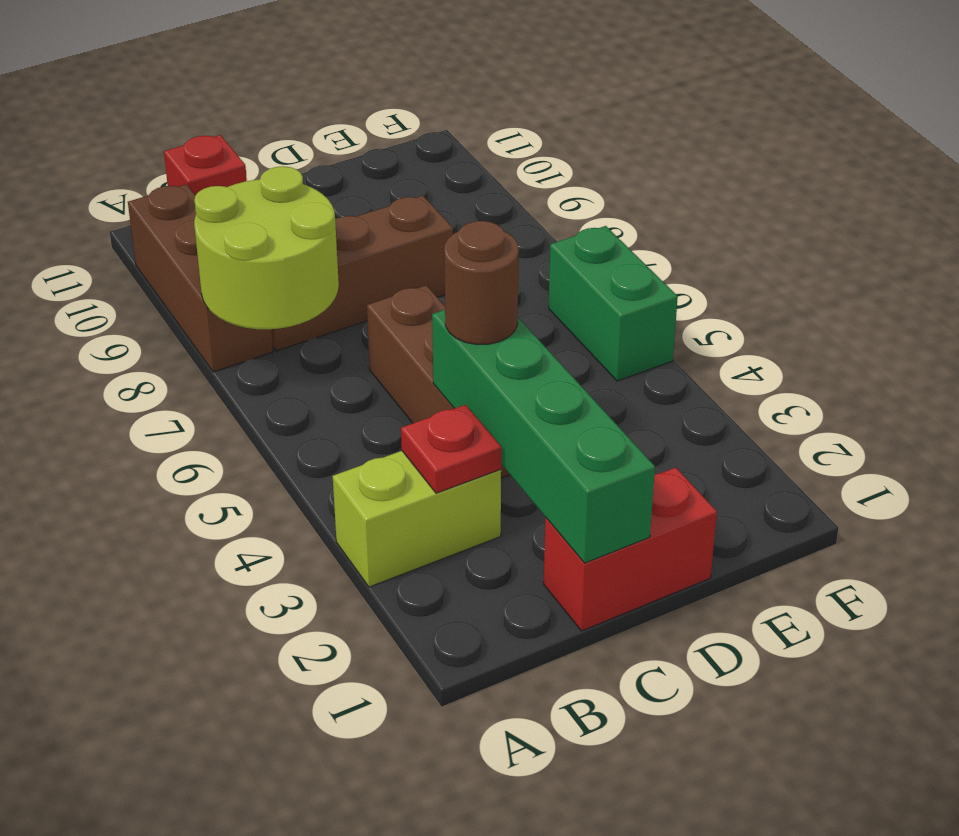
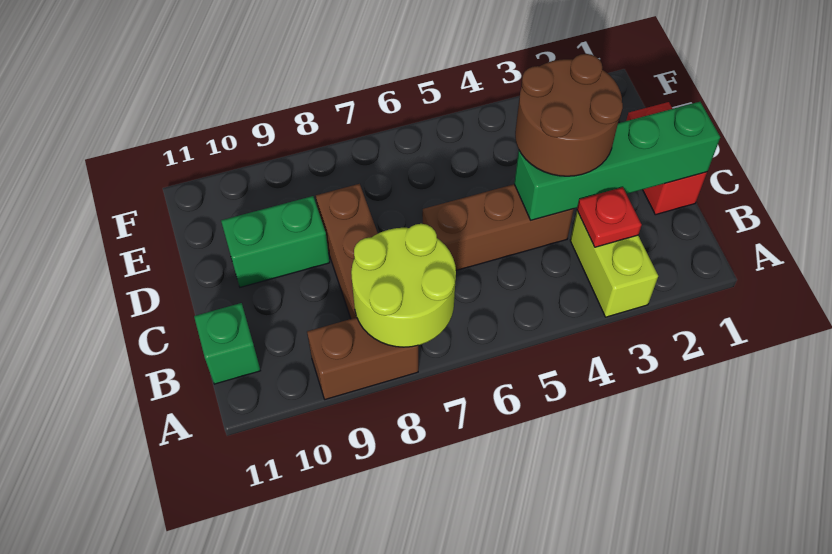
brown brick A8:A10 level 1 -> brown brick A8:A9 level 1
red brick B11 level 1 -> green brick B11 level 1
brown round brick C4 level 3 -> brown round brick C3:D4 level 3
green brick F5:F6 level 1 -> green brick D9:D10 level 1

